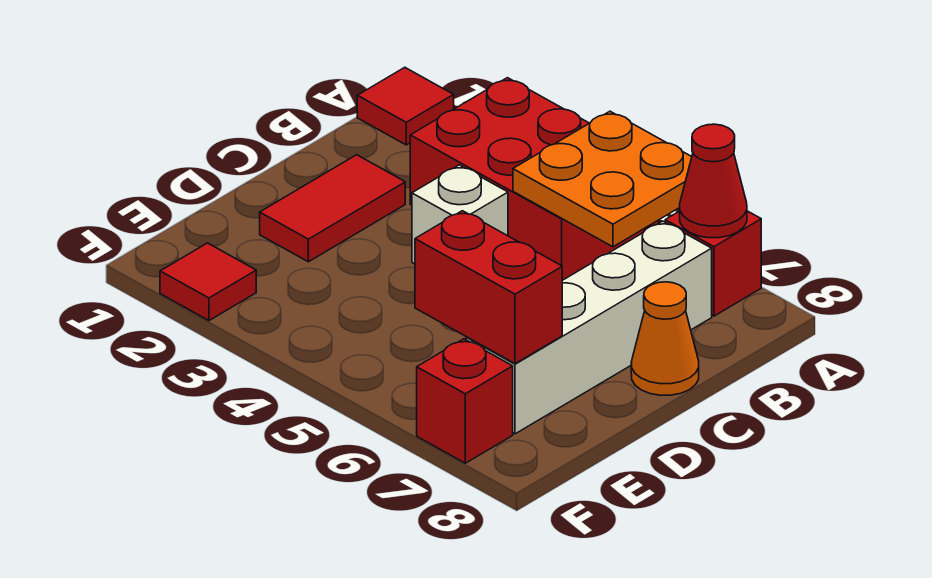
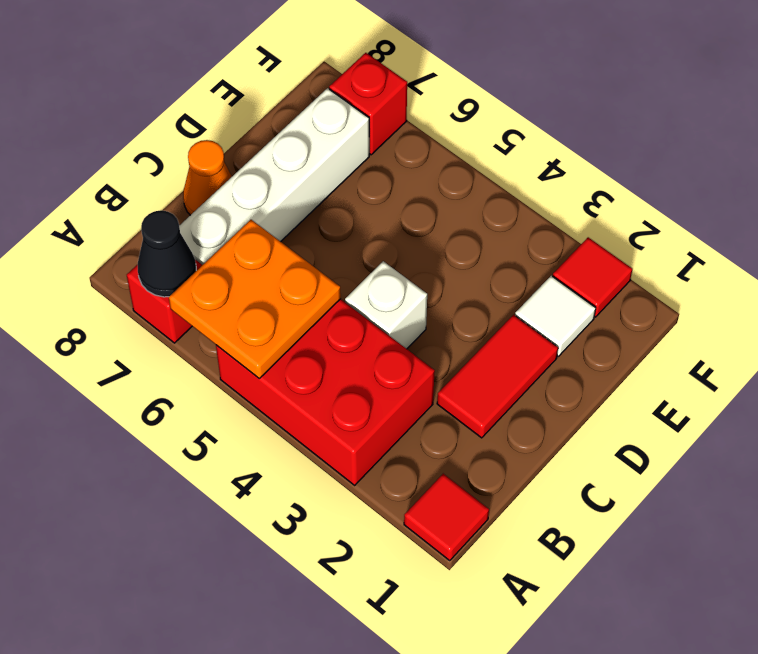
red cone A7 level 2 -> black cone A7 level 2
none -> white tile E2 level 1
red brick E6:E7 level 2 -> none

